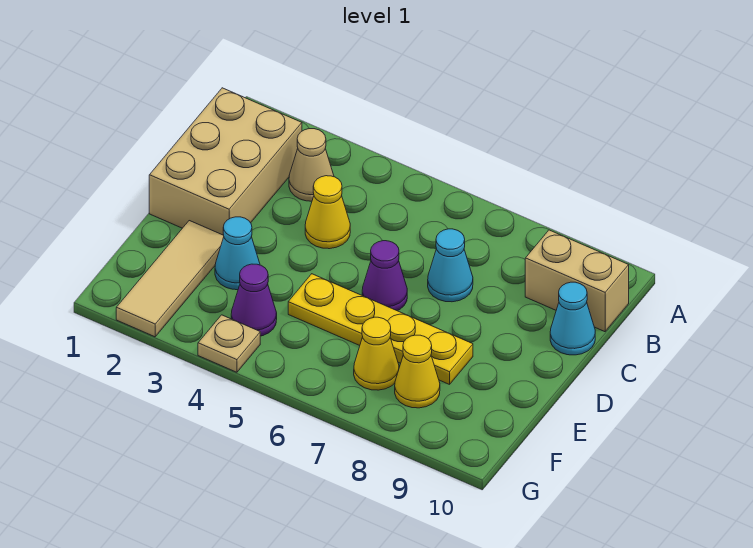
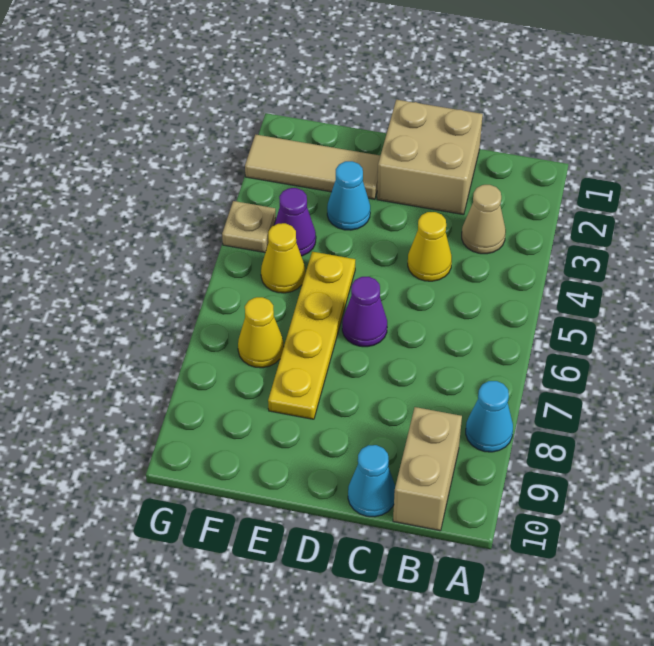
tan brick B1:D2 level 1 -> tan brick C1:D2 level 1
cyan cone C7 level 1 -> cyan cone A8 level 1
yellow cone F8 level 1 -> yellow cone F5 level 1

